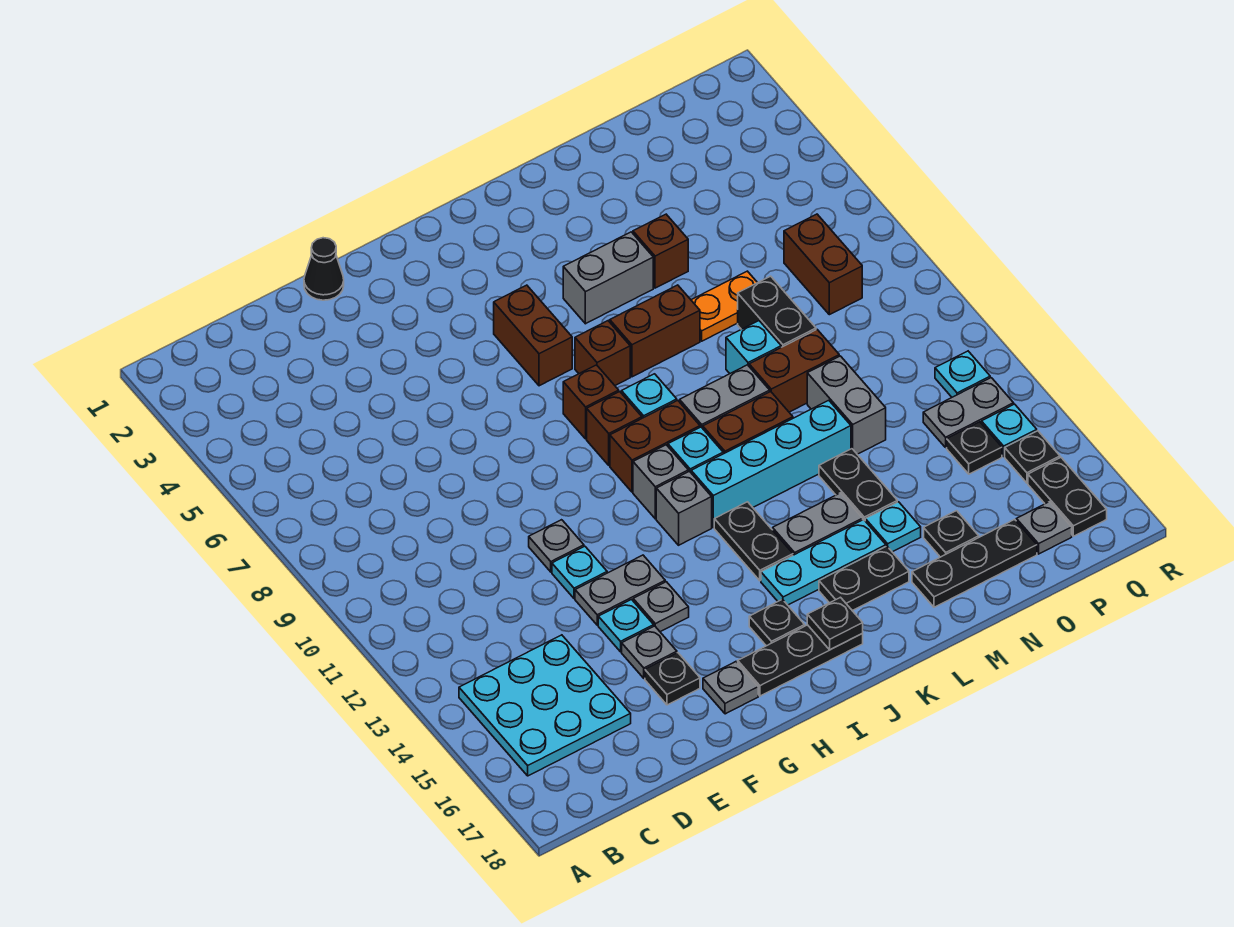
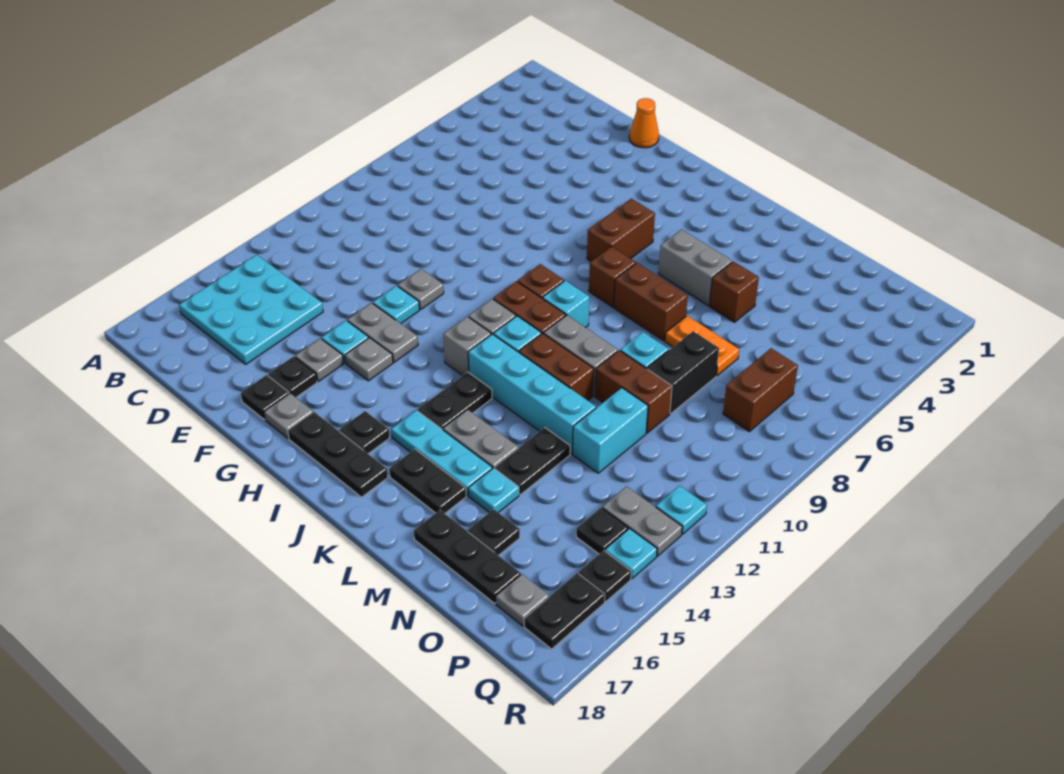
black cone F1 level 1 -> orange cone F1 level 1
brown brick I8 level 1 -> none
black plate J17 level 2 -> black plate F17 level 1
grey brick N11:N12 level 1 -> cyan brick N11:N12 level 1

